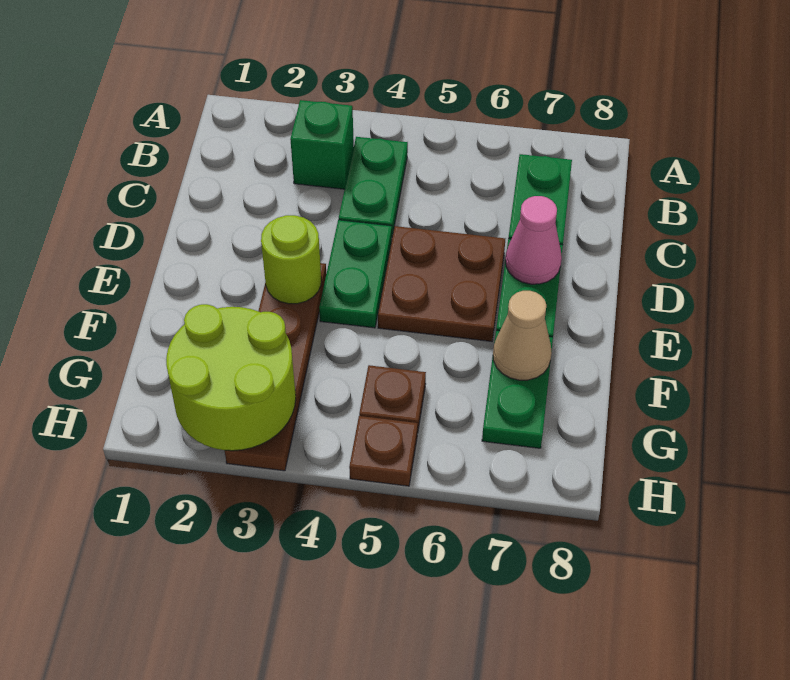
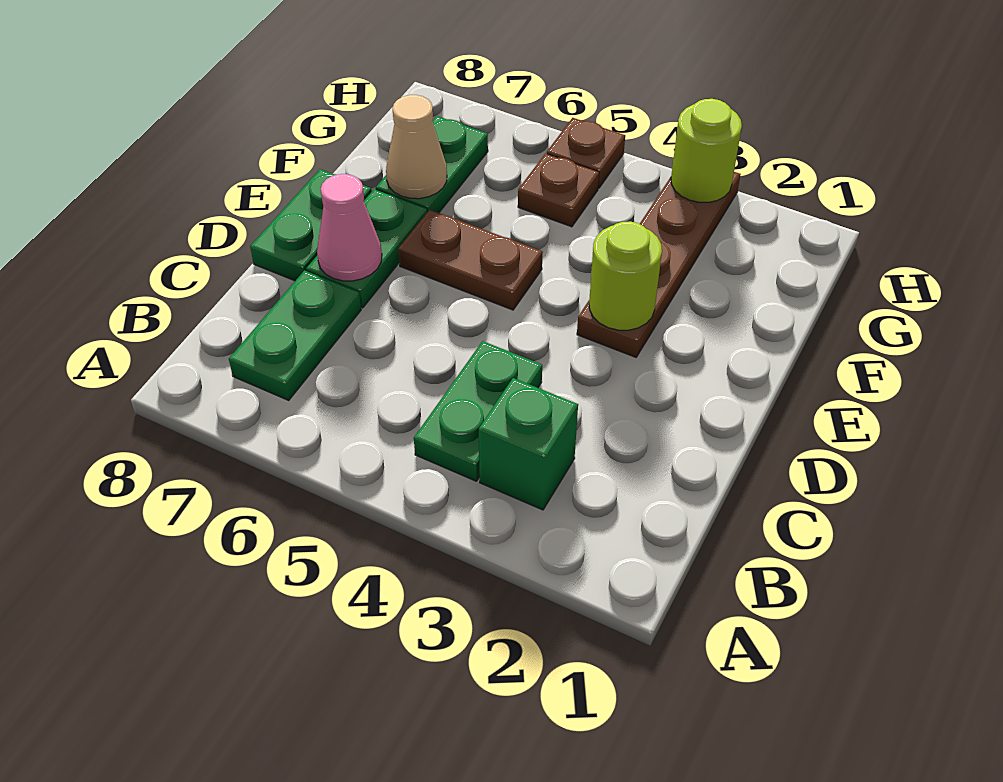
green plate D4:E4 level 1 -> green plate D8:E8 level 1
brown plate D5:E6 level 1 -> brown plate E5:E6 level 1
lime round brick G2:H3 level 2 -> lime round brick H3 level 2

